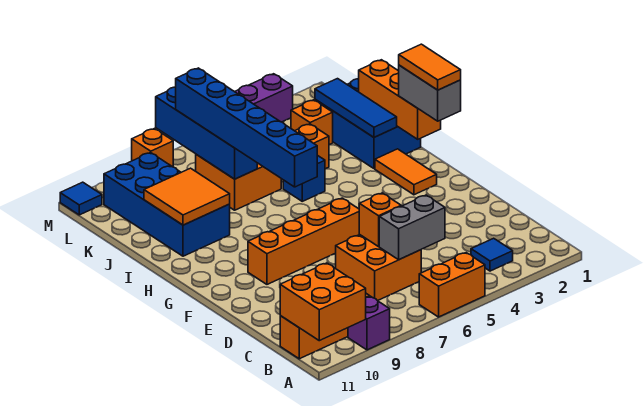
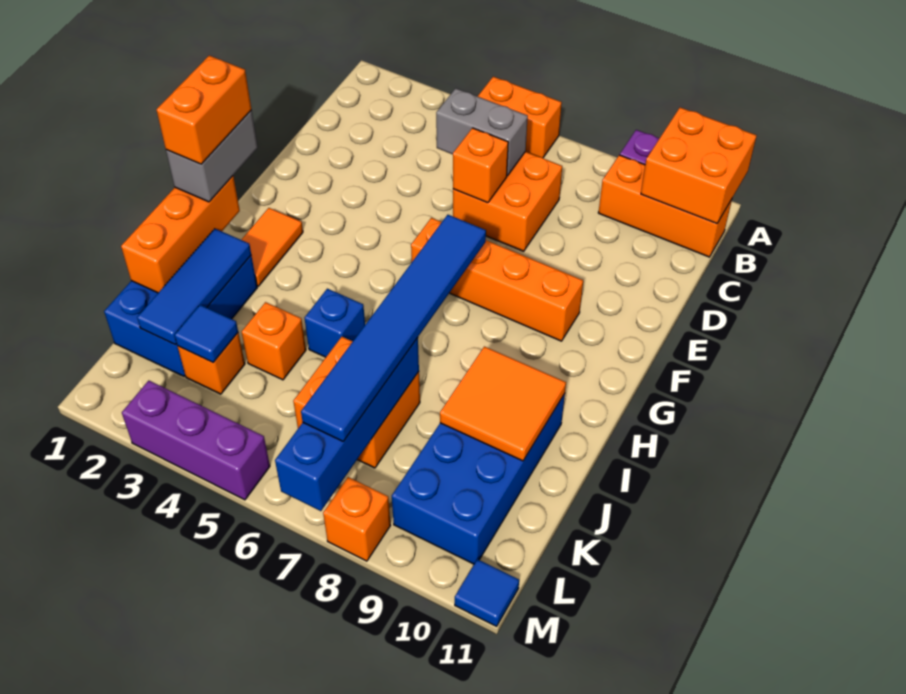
blue tile B3 level 1 -> blue tile K3 level 2
orange tile G1:H1 level 4 -> orange brick G1:H1 level 4
blue brick G7:L7 level 3 -> blue tile G7:L7 level 3

